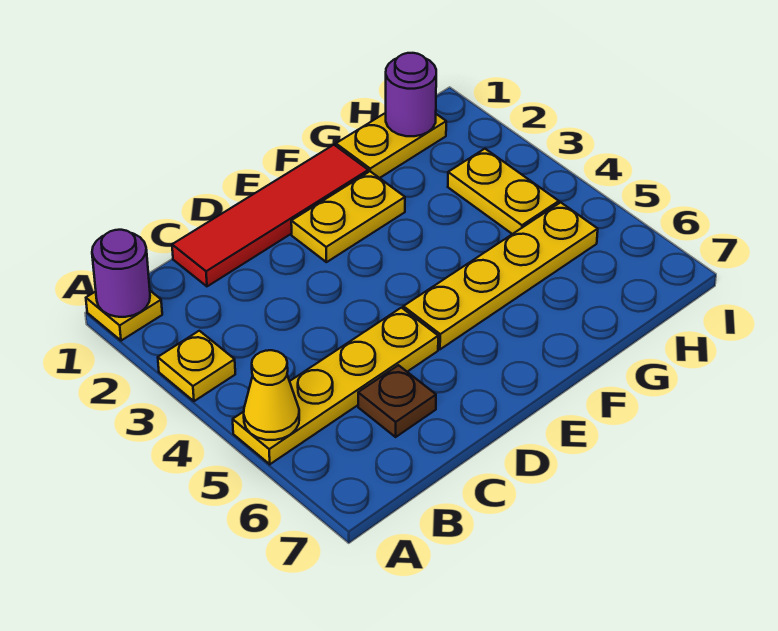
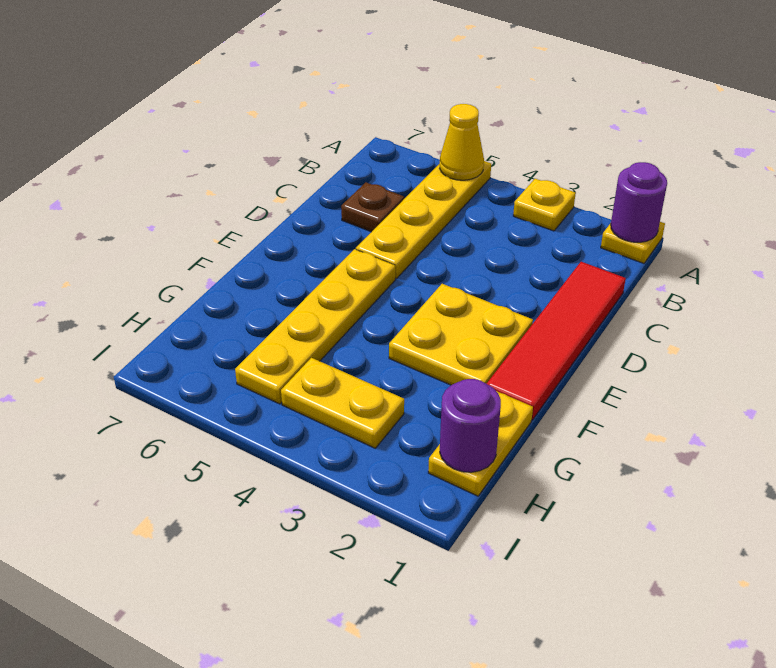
yellow plate E2:F2 level 1 -> yellow plate E2:F3 level 1

